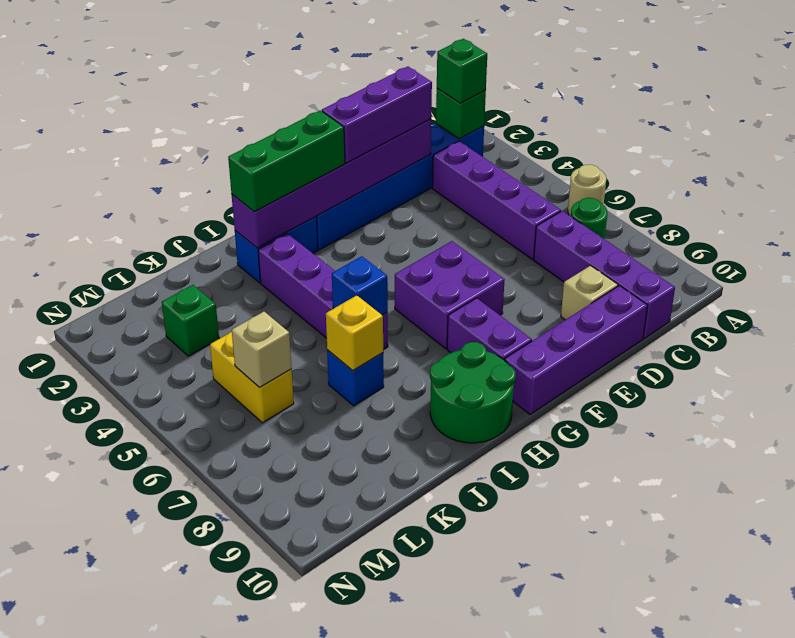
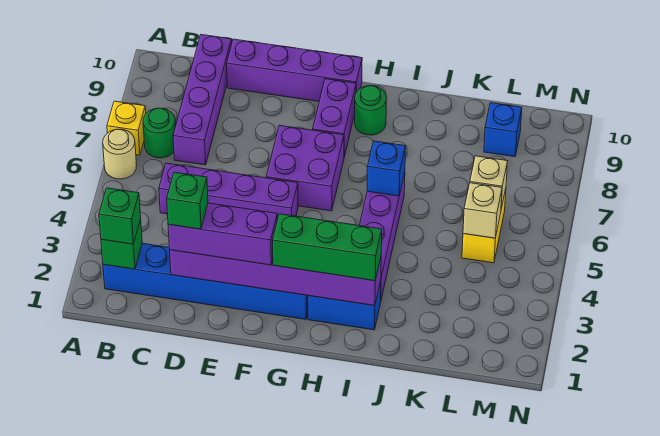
purple brick C3:C6 level 1 -> purple brick C5:F5 level 1
tan brick D9 level 1 -> tan brick L5 level 2
green round brick H9:I10 level 1 -> green round brick H9 level 1
blue brick J7 level 1 -> blue brick L9 level 1
yellow brick J7 level 2 -> yellow brick A7 level 1
green brick L3 level 1 -> green brick D2 level 4

